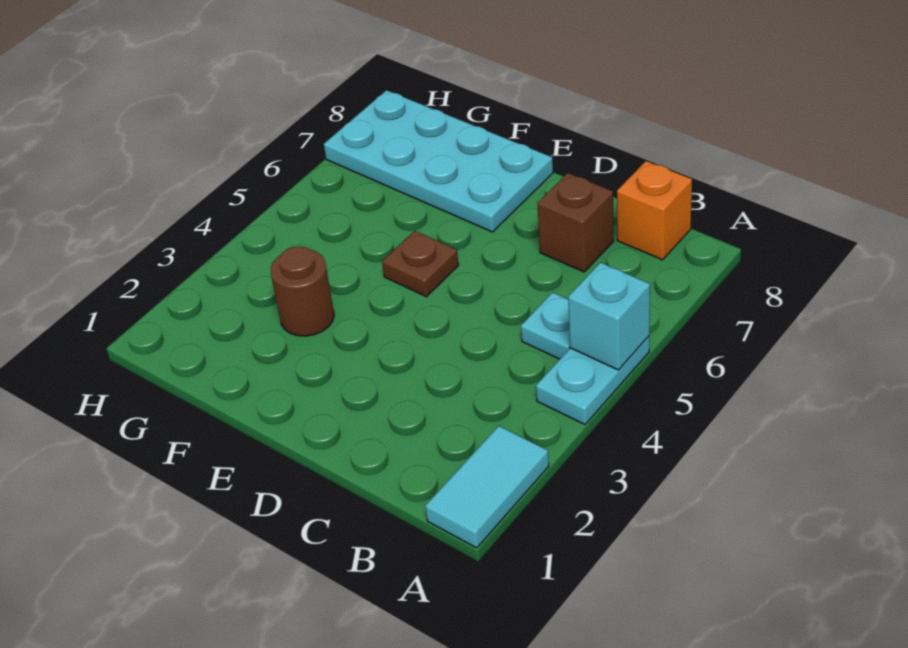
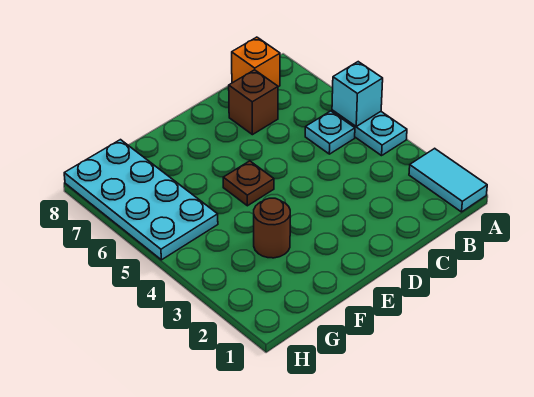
cyan plate E7:H8 level 1 -> cyan plate G5:H8 level 1

